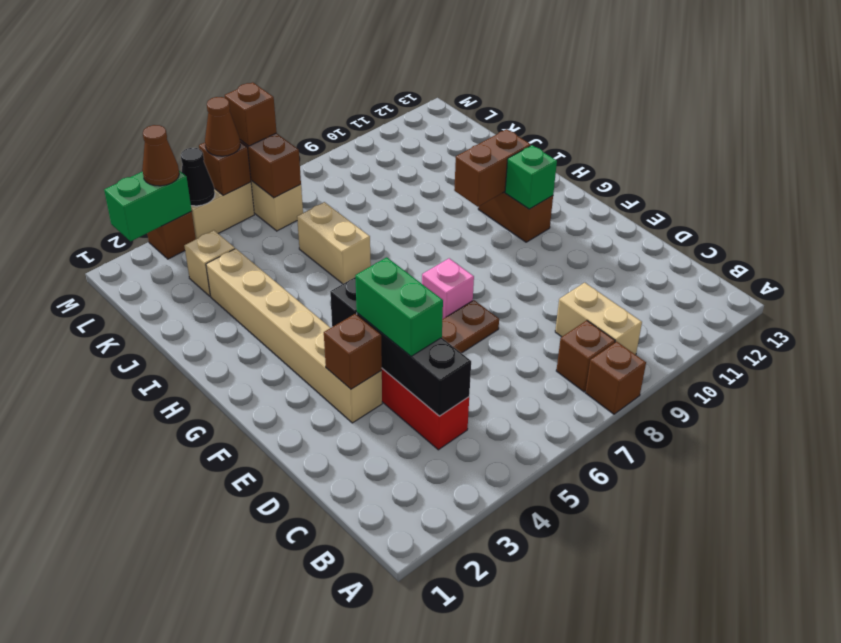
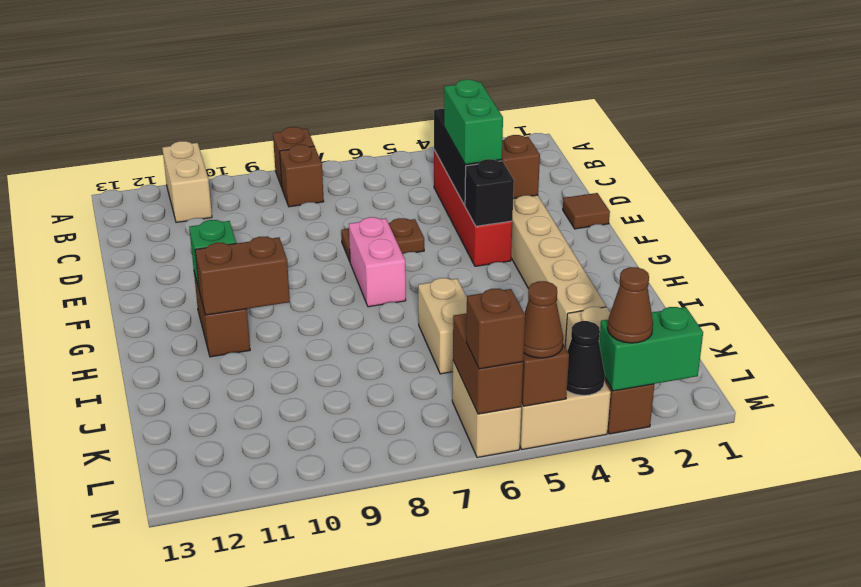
tan brick B9:C9 level 1 -> tan brick A11:B11 level 1
none -> brown tile E1 level 1
pink brick F7 level 1 -> pink brick F7:G7 level 1

